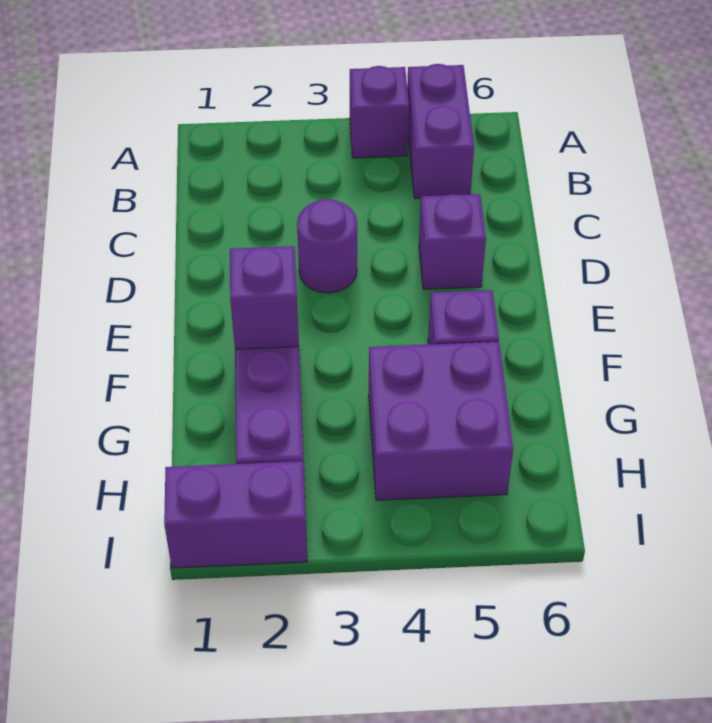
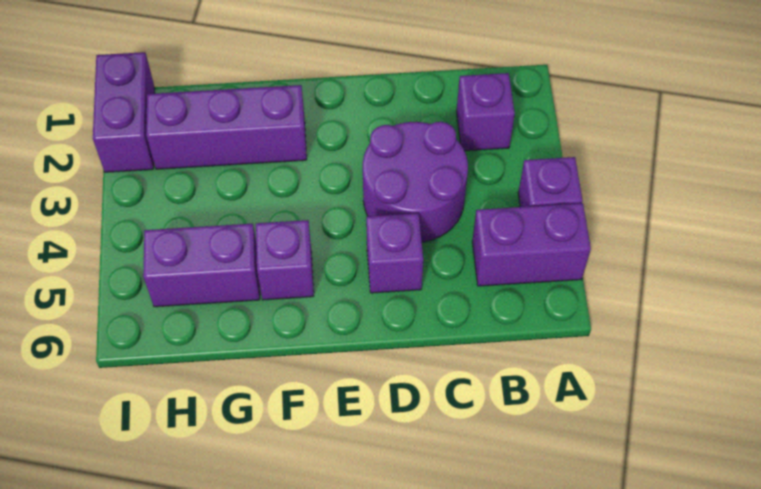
purple round brick D3 level 1 -> purple round brick C3:D4 level 1
purple brick F2 level 2 -> purple brick B2 level 1
purple brick G4:H5 level 1 -> purple brick G5:H5 level 1

